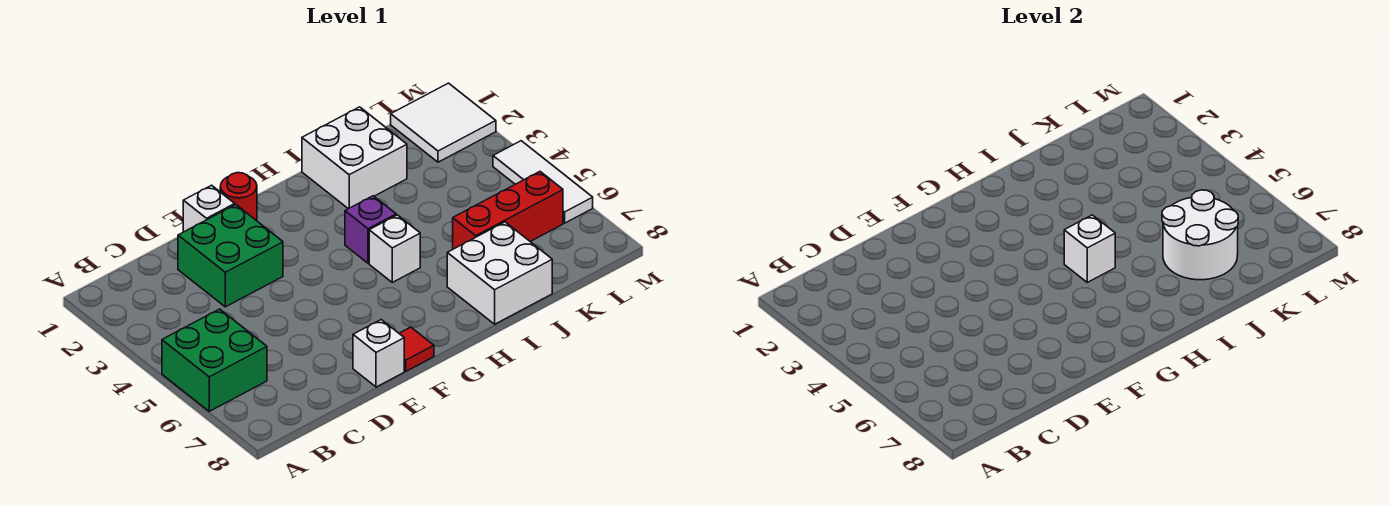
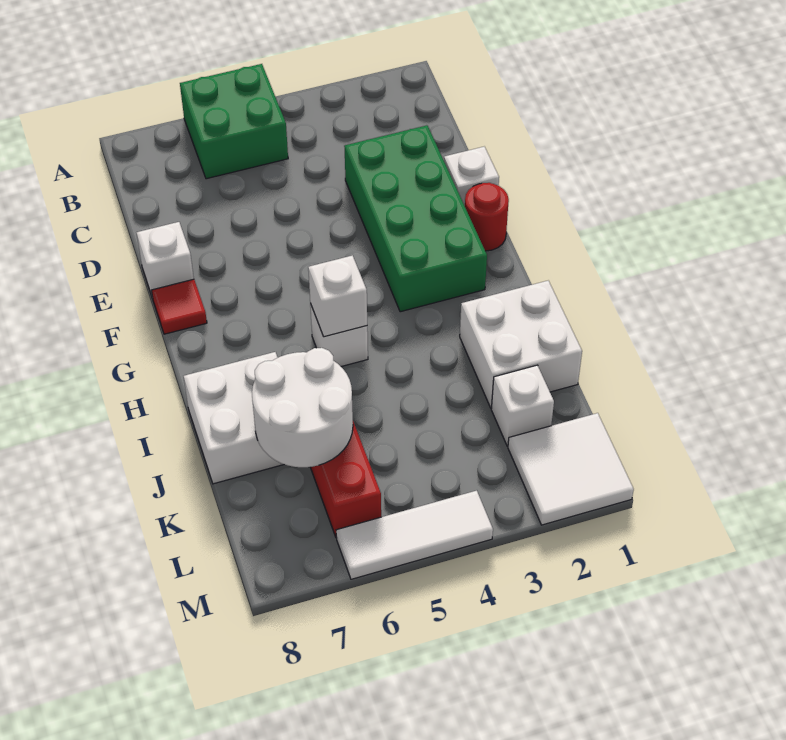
green brick D2:E3 level 1 -> green brick D2:G3 level 1
purple brick H4 level 1 -> none
none -> white brick K2 level 1

